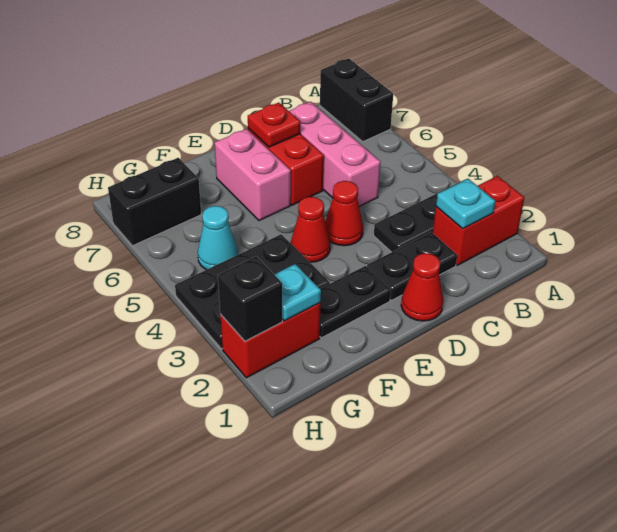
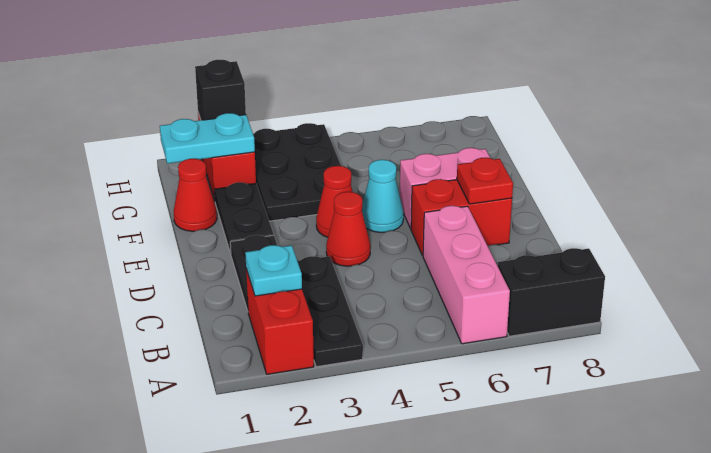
pink brick C5:C7 level 1 -> pink brick A6:C6 level 1
red cone D1 level 1 -> red cone F1 level 1
cyan plate G2 level 2 -> cyan plate G1:G2 level 2
cyan cone G5 level 1 -> cyan cone E5 level 1
black brick G7:H7 level 1 -> none

